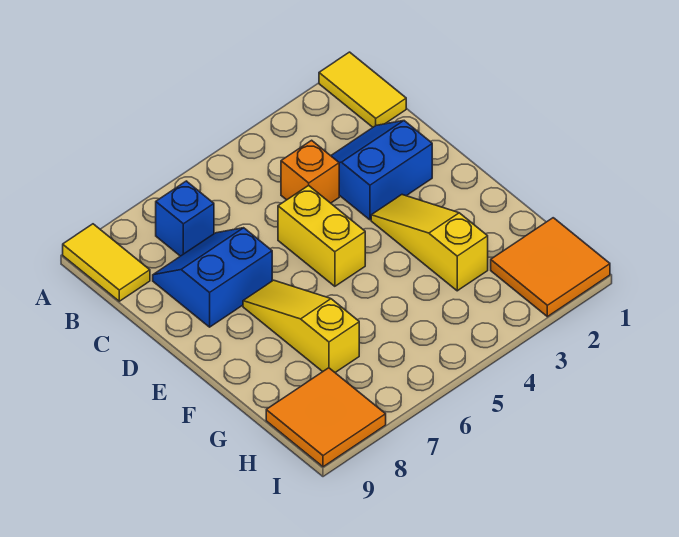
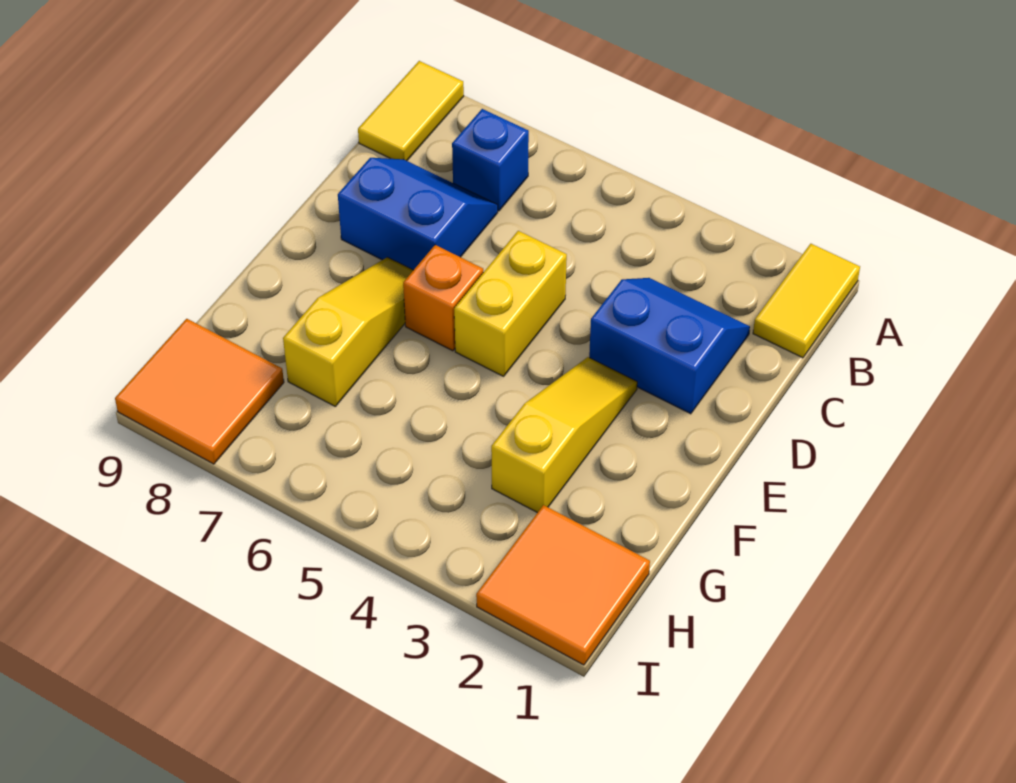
orange brick C4 level 1 -> orange brick E6 level 1

